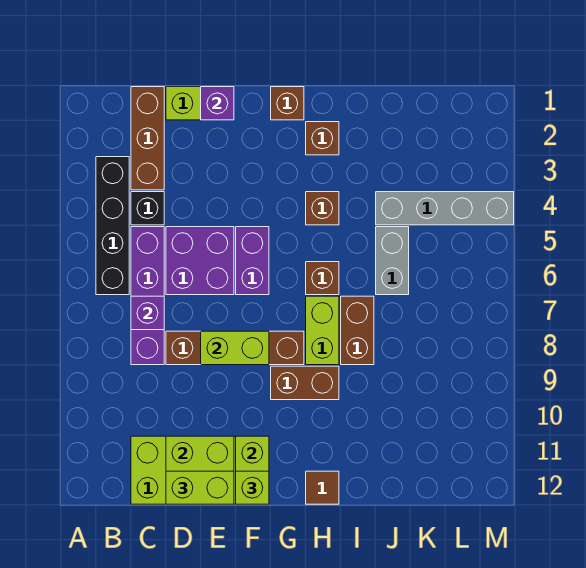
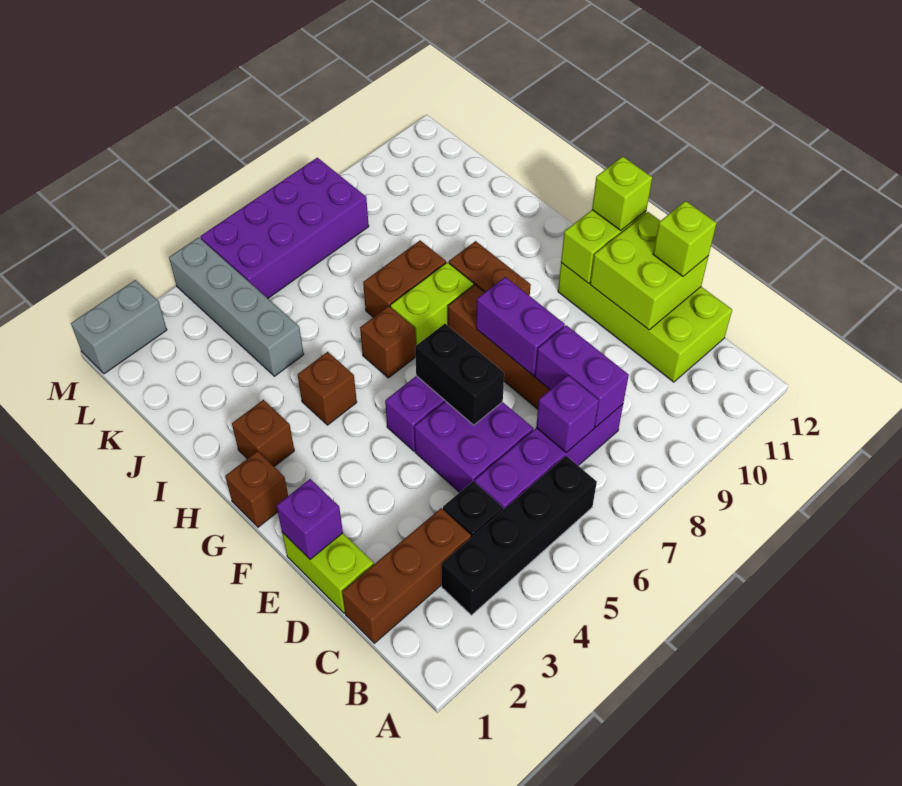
none -> purple brick C8:D8 level 2
lime brick D12:E12 level 3 -> lime brick D12 level 3
none -> black brick E6:F6 level 2
lime brick E8:F8 level 2 -> purple brick E8:F8 level 2
brown tile H12 level 1 -> none
grey brick J5:J6 level 1 -> grey brick M1:M2 level 1
none -> purple brick L5:M8 level 1

